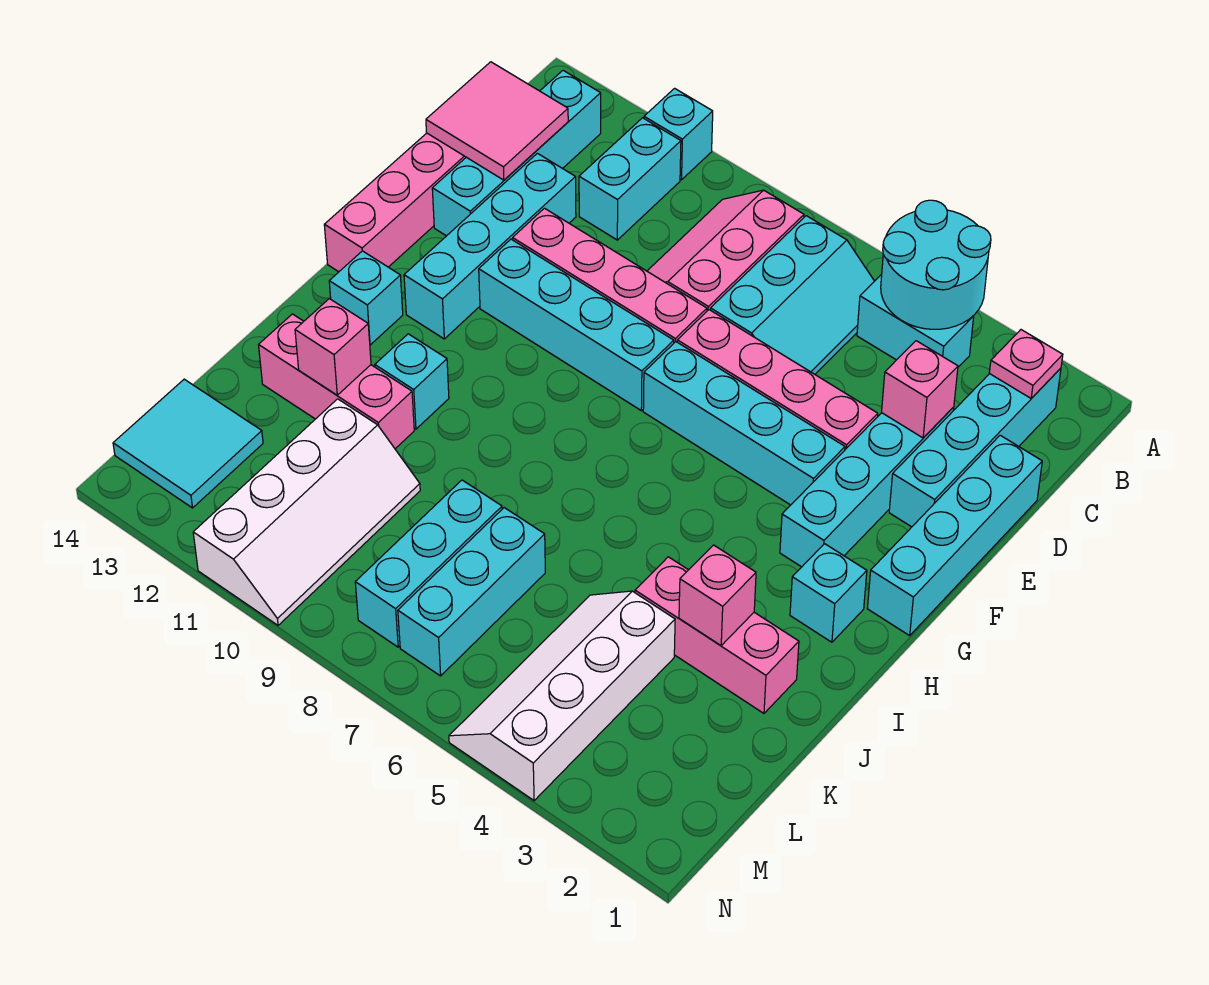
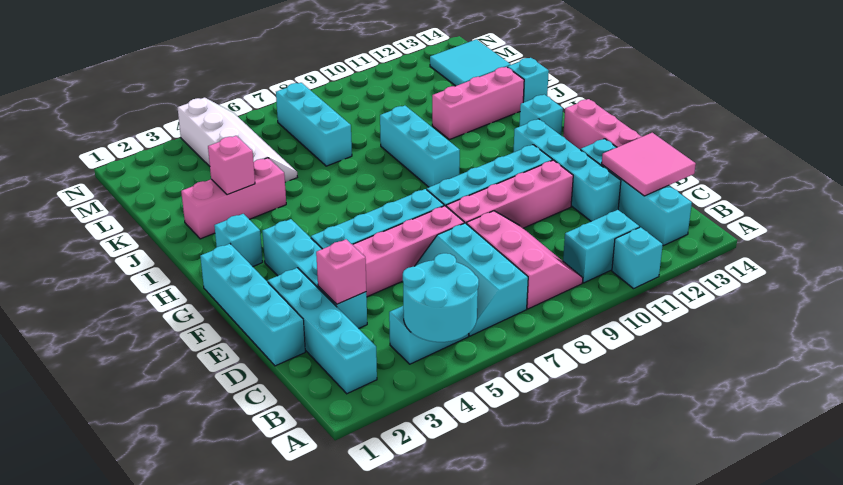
pink plate B2 level 2 -> none
cyan brick B11:C11 level 1 -> cyan brick B10:B11 level 1
cyan brick I11 level 1 -> cyan brick J14 level 1
pink brick J12 level 2 -> none
cyan brick K8:M8 level 1 -> cyan brick H9:J9 level 1
white slope K10:N11 level 1 top 11 -> none

